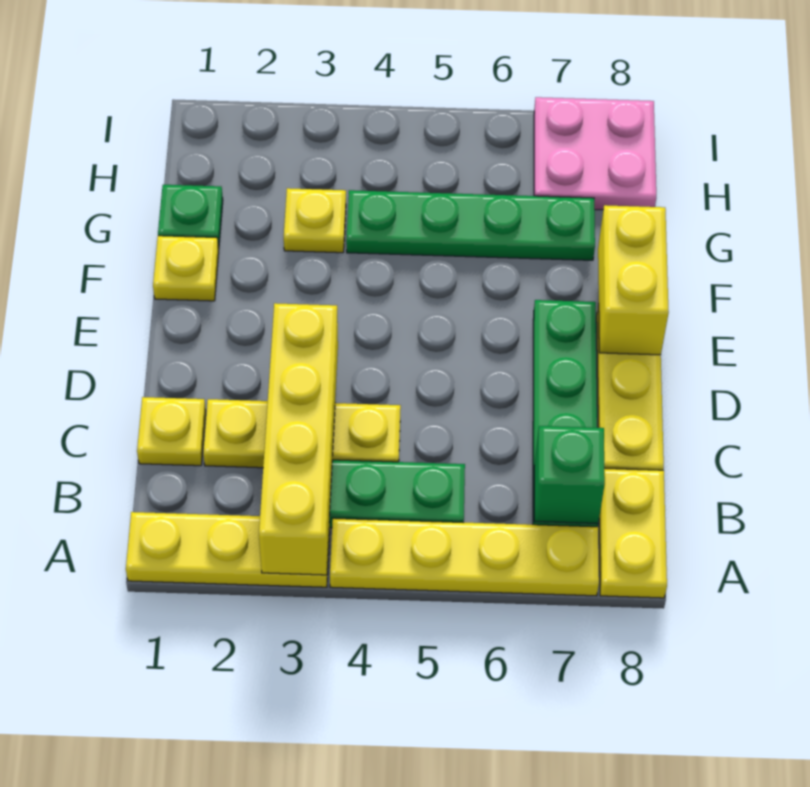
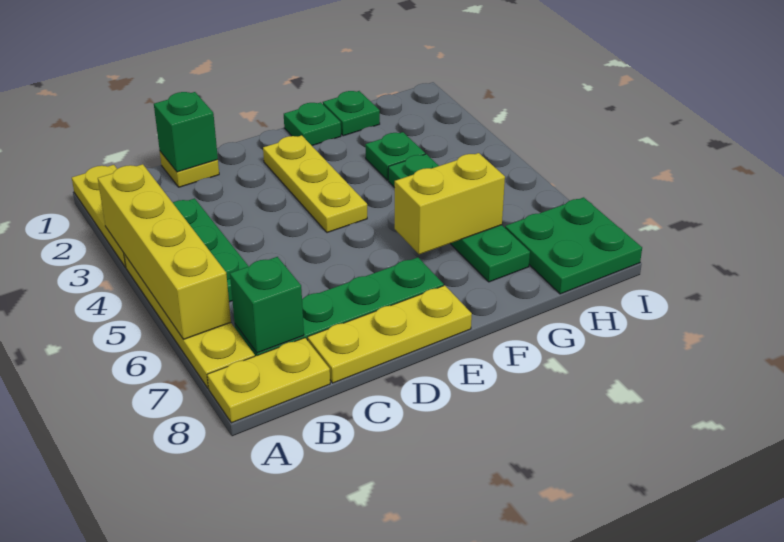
yellow brick A3:D3 level 2 -> yellow brick A3:A6 level 2
none -> green brick C1 level 2
yellow plate C2:C4 level 1 -> yellow plate E2:E4 level 1
yellow brick E8:F8 level 2 -> yellow brick F6:G6 level 2
yellow plate F1 level 1 -> green plate F1 level 1
yellow plate G3 level 1 -> green plate G3 level 1
pink plate H7:I8 level 1 -> green plate H7:I8 level 1

